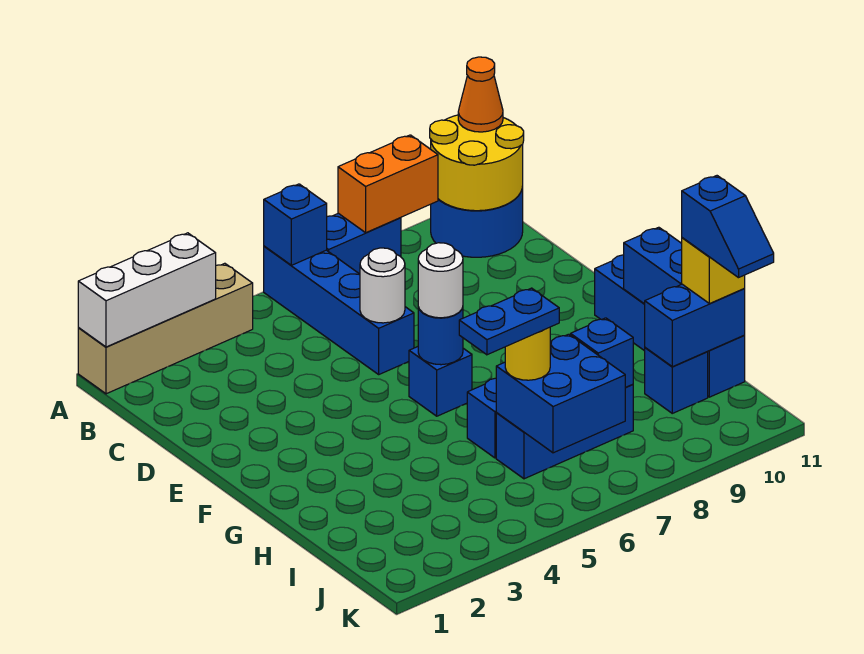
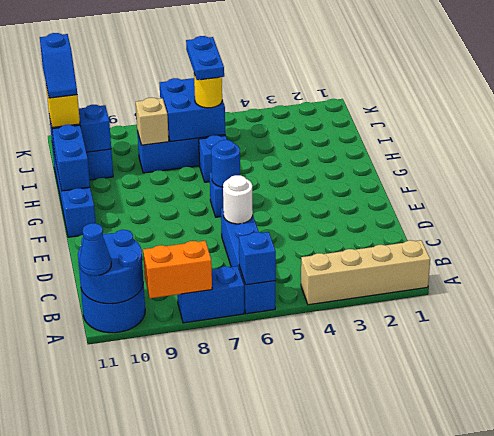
white brick A1:A3 level 2 -> none
yellow round brick A10:B11 level 2 -> blue round brick A10:B11 level 2
orange cone A11 level 3 -> blue cone A11 level 3
white round brick F6 level 3 -> none
blue plate I5:I6 level 4 -> blue plate I6:J6 level 4
blue brick I8 level 2 -> tan brick I8 level 2
blue slope I11:J11 level 4 top I -> blue slope I11:J11 level 4 top J

